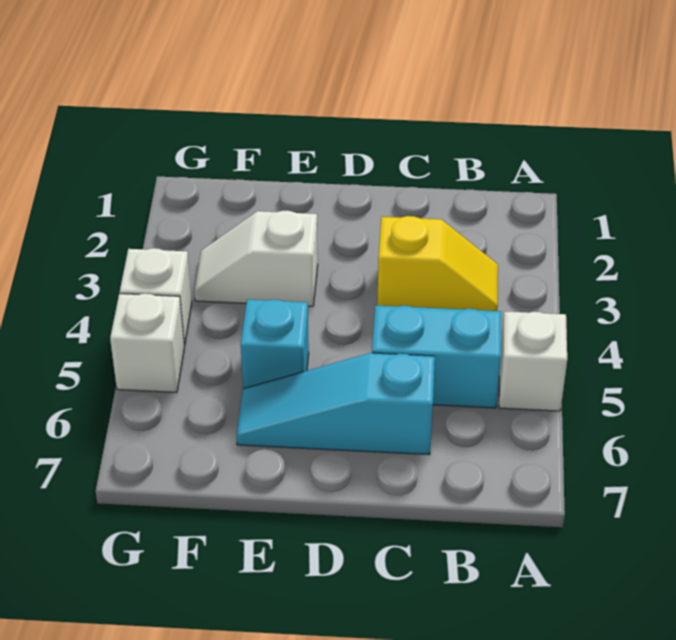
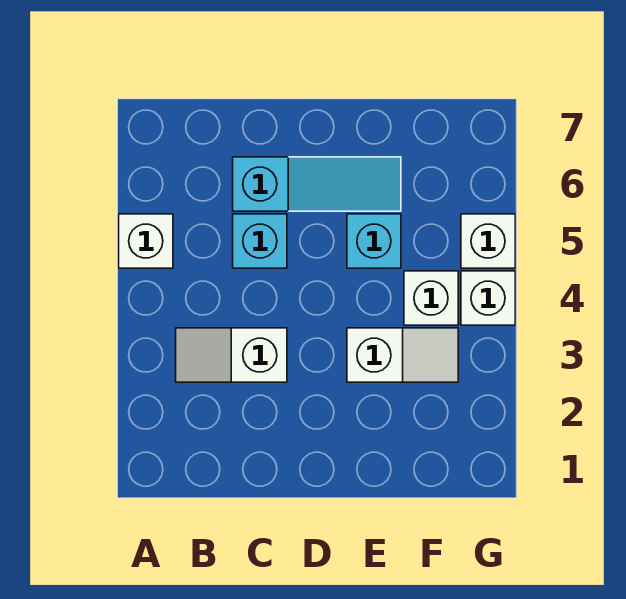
yellow slope B3:C3 level 1 top C -> white slope B3:C3 level 1 top C
cyan brick B5:C5 level 1 -> cyan brick C5 level 1
none -> white brick F4 level 1

